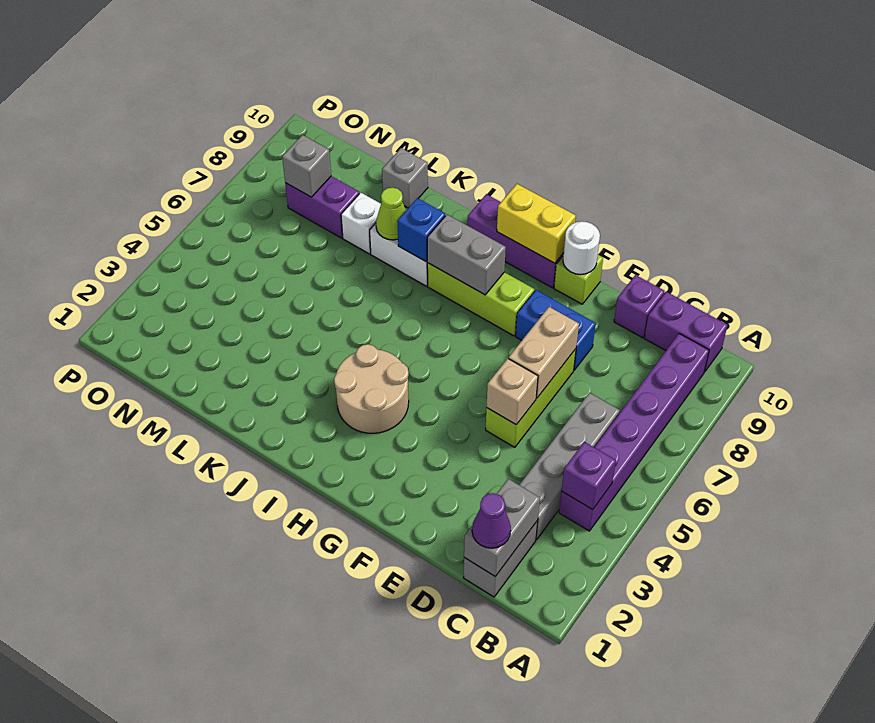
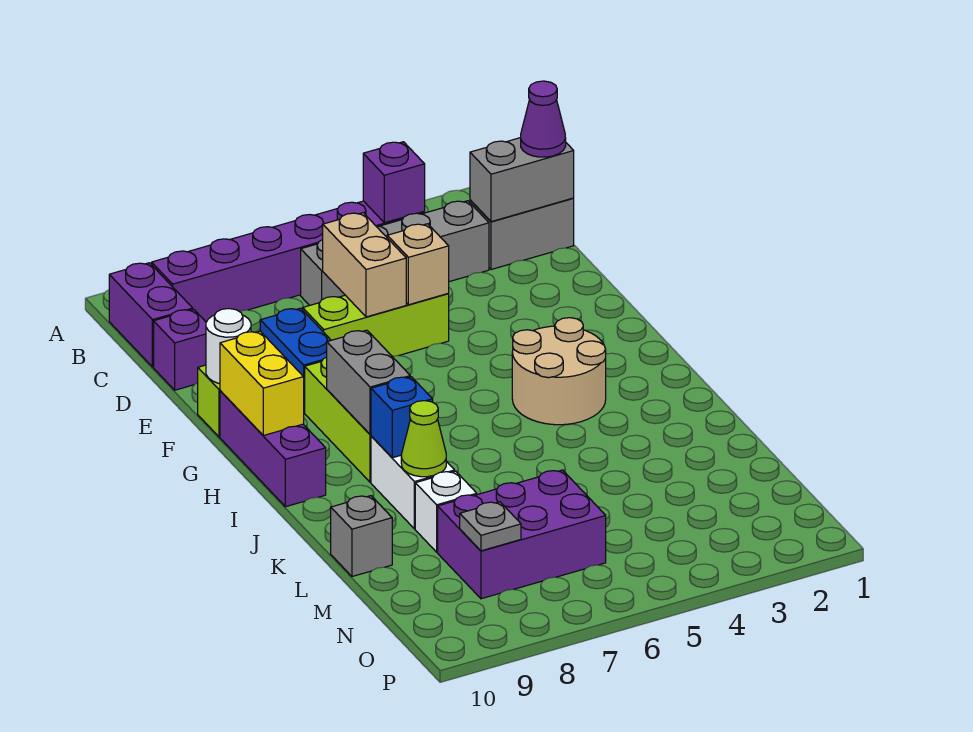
tan brick E6:E7 level 2 -> tan brick D6:E6 level 2
purple brick M8:N8 level 1 -> purple brick M6:N8 level 1
grey brick N8 level 2 -> grey plate N8 level 2

